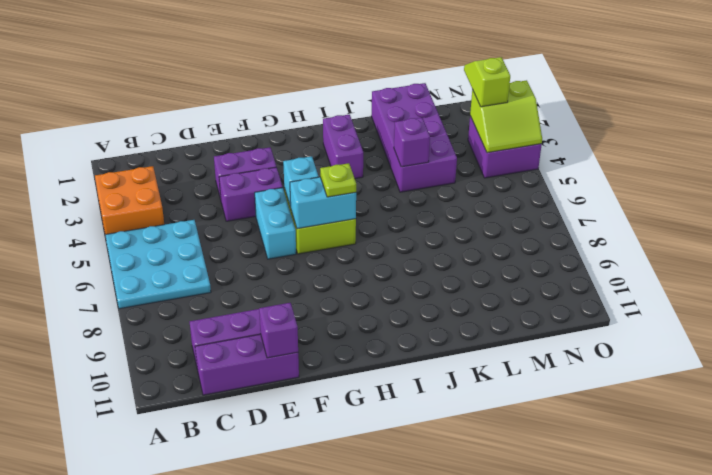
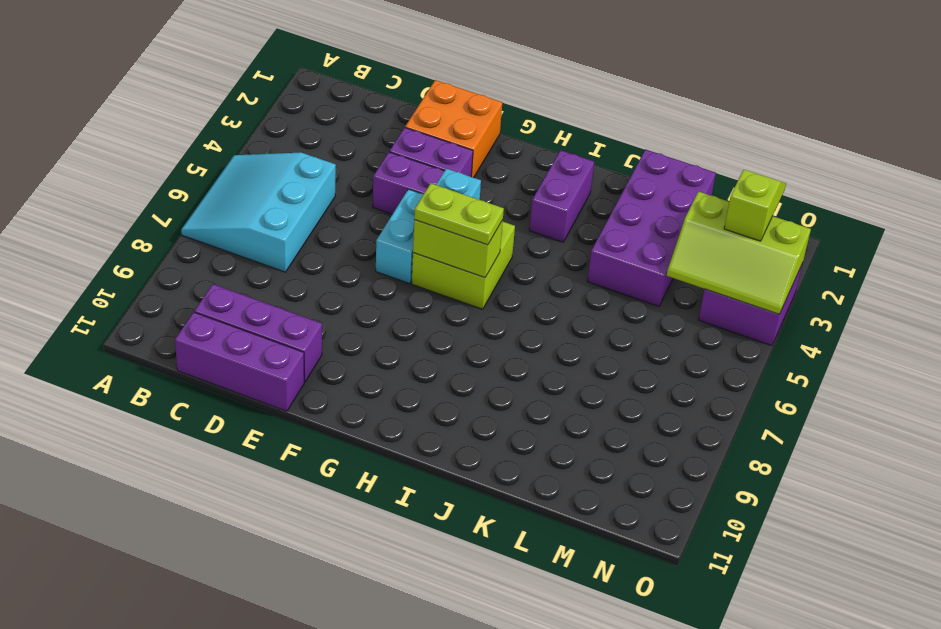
orange brick A3:B4 level 1 -> orange brick E1:F2 level 1
cyan plate A5:C7 level 1 -> cyan slope A5:C7 level 1 top C
purple brick E11 level 2 -> none
cyan brick G6:H6 level 2 -> lime brick G6:H6 level 2
lime plate H6 level 3 -> lime plate G6:H6 level 3
purple brick K4 level 2 -> none
lime slope N3:O4 level 2 top 3 -> lime slope M3:O4 level 2 top 3

